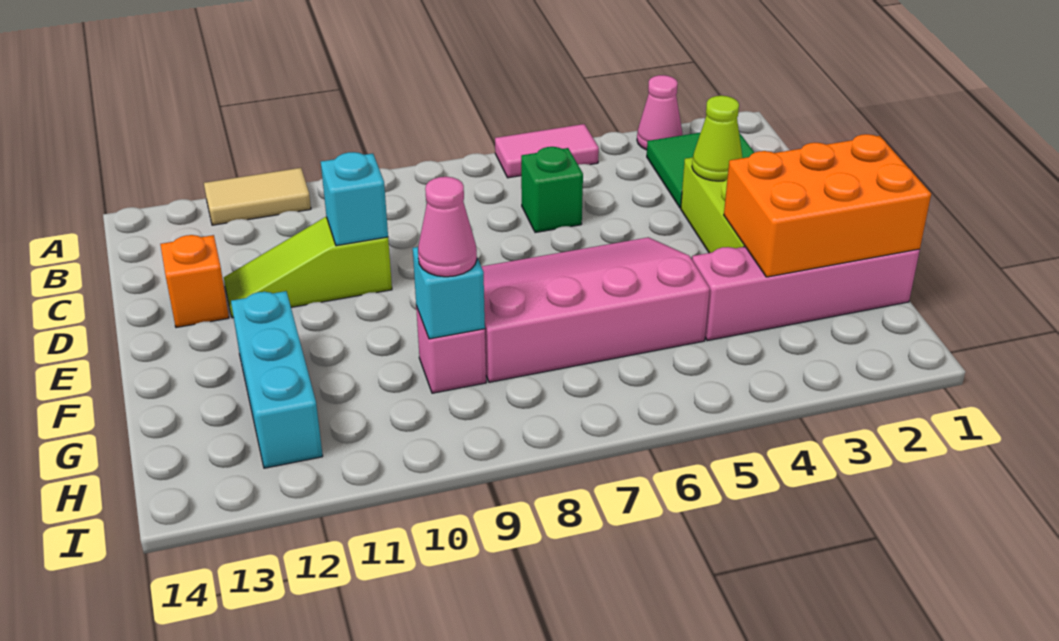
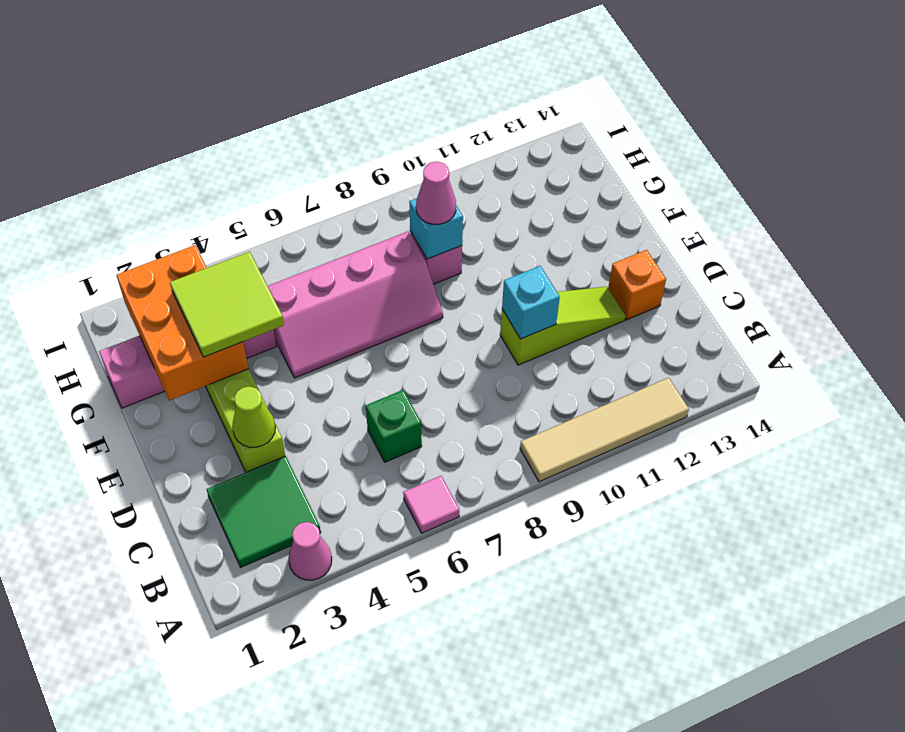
pink tile A5:A6 level 1 -> pink tile A6 level 1
tan tile A11:A12 level 1 -> tan tile A9:A12 level 1
pink slope E5:G8 level 1 top G -> pink slope F5:G8 level 1 top G
orange brick F1:G3 level 2 -> orange brick F2:H3 level 2
none -> lime tile F3:G4 level 3
cyan brick F12:H12 level 1 -> none

